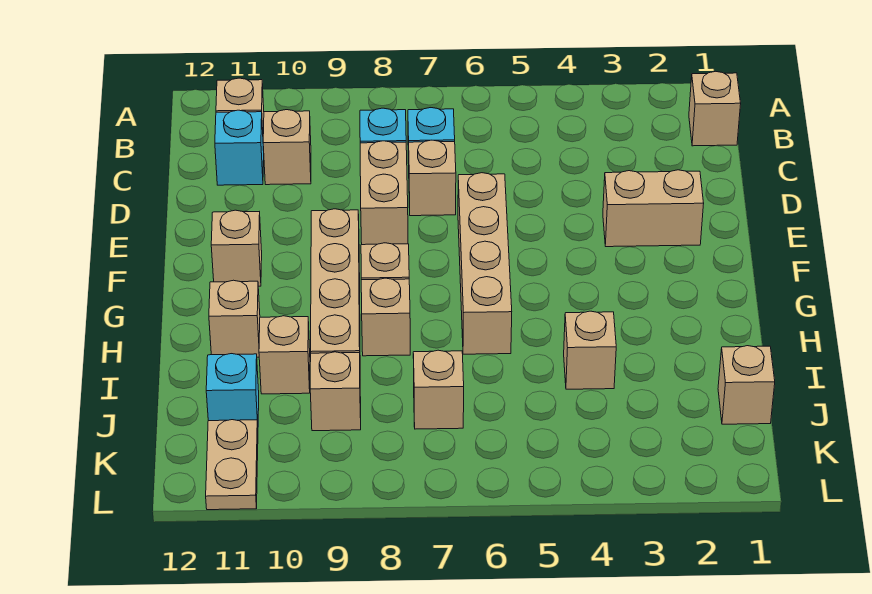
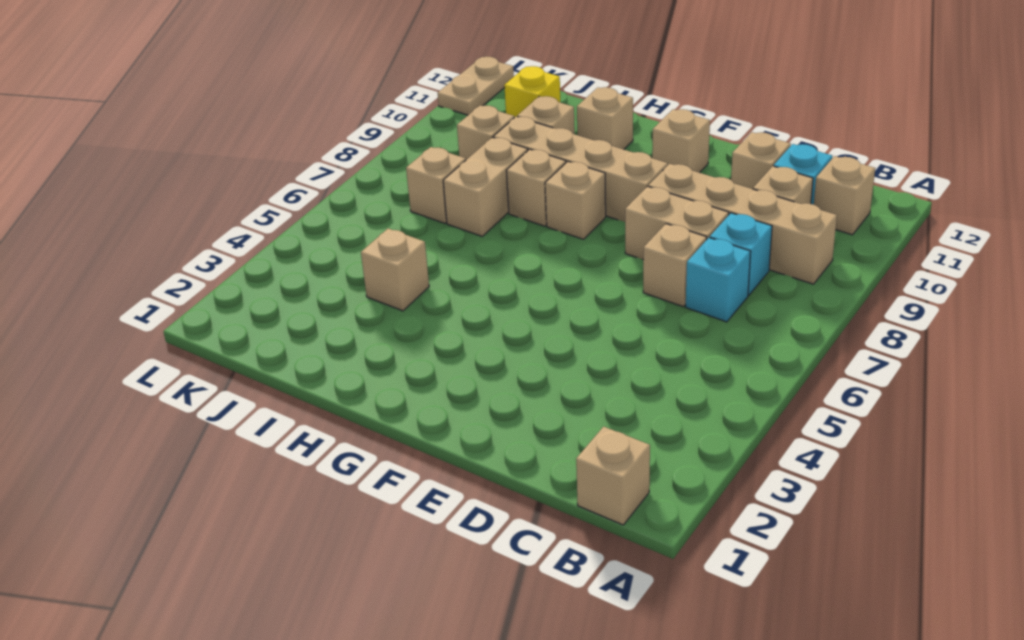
tan brick E2:E3 level 1 -> tan brick I7:I8 level 1
tan brick E6:H6 level 1 -> tan brick B9:E9 level 1
tan brick J1 level 1 -> tan brick D11 level 1
cyan brick J11 level 1 -> yellow brick J11 level 1
tan plate K11:L11 level 1 -> tan plate L11:L12 level 1

